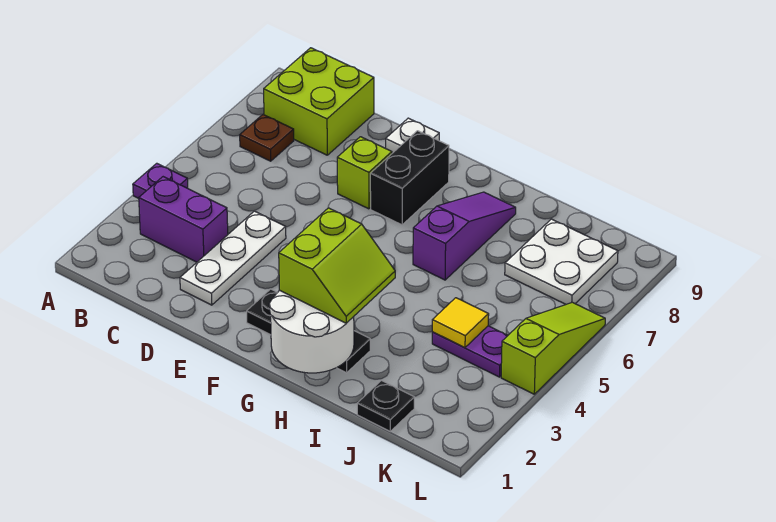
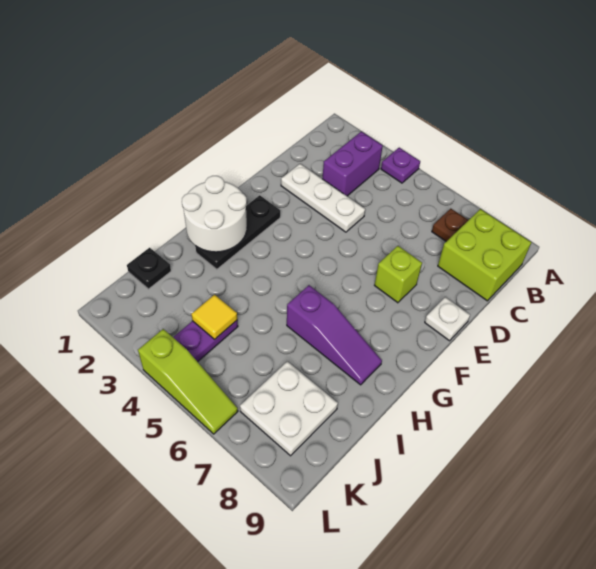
black brick F7:F8 level 1 -> none
lime slope G2:H3 level 3 top G -> none

